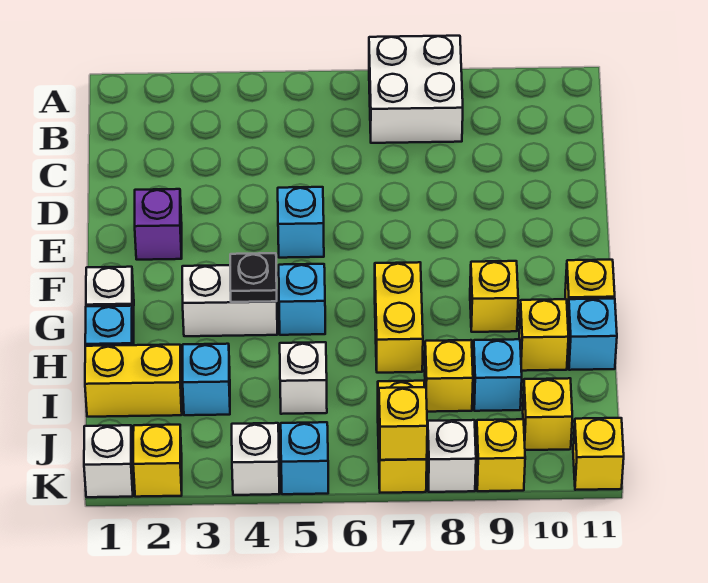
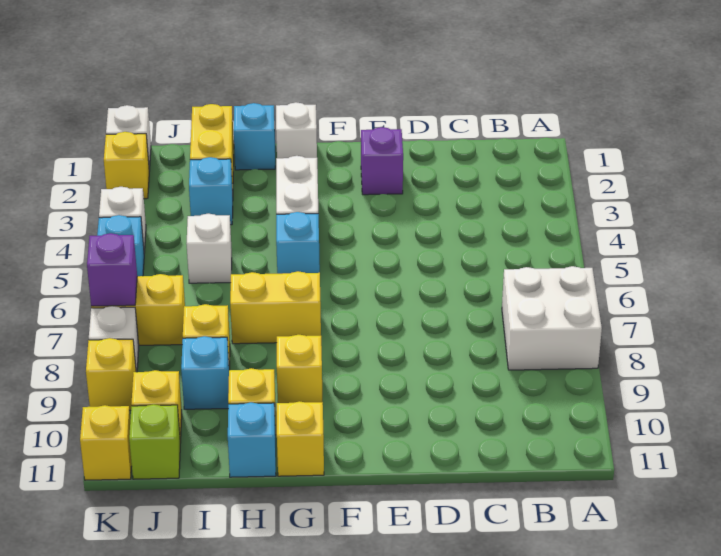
cyan brick E5 level 1 -> none
black plate G4 level 2 -> none
none -> lime brick J11 level 1
yellow brick K7 level 2 -> purple brick K7 level 2

